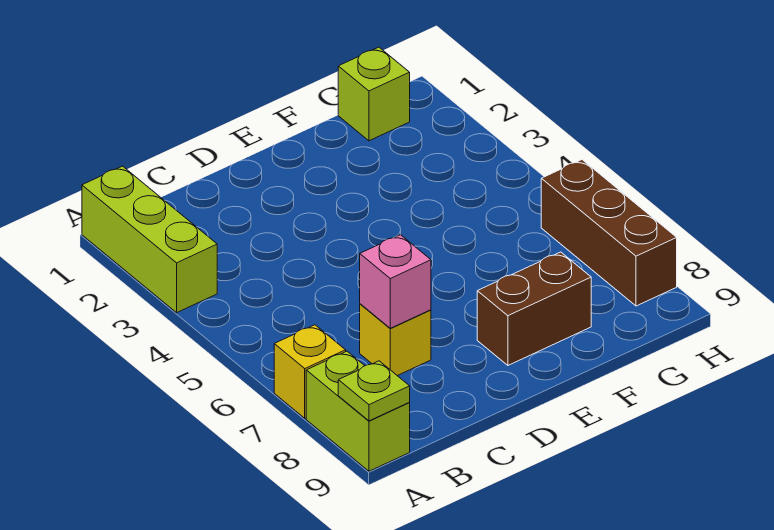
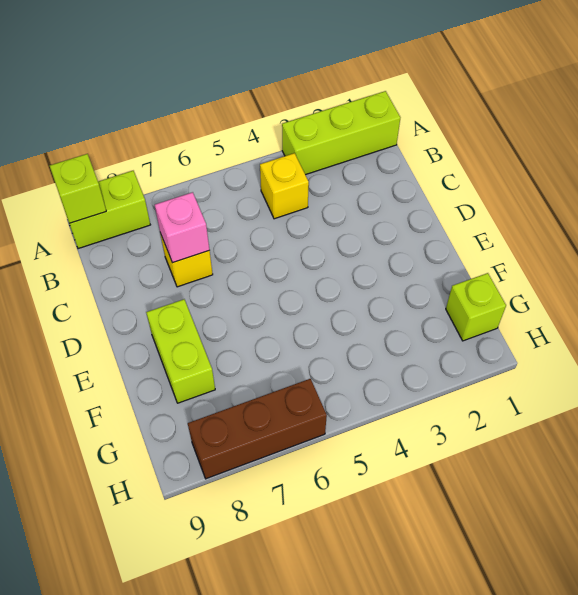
yellow brick A7 level 1 -> yellow brick B4 level 1
lime plate A9 level 2 -> lime brick A9 level 2
brown brick E8:F8 level 1 -> lime brick E8:F8 level 1

